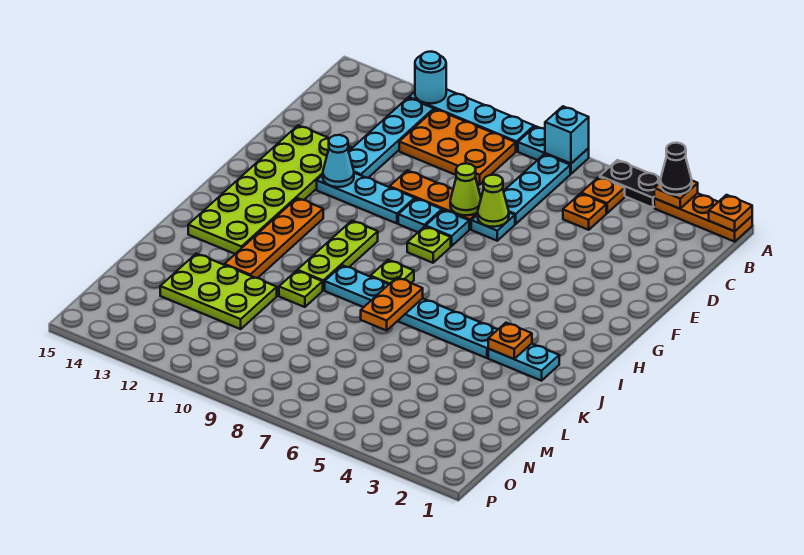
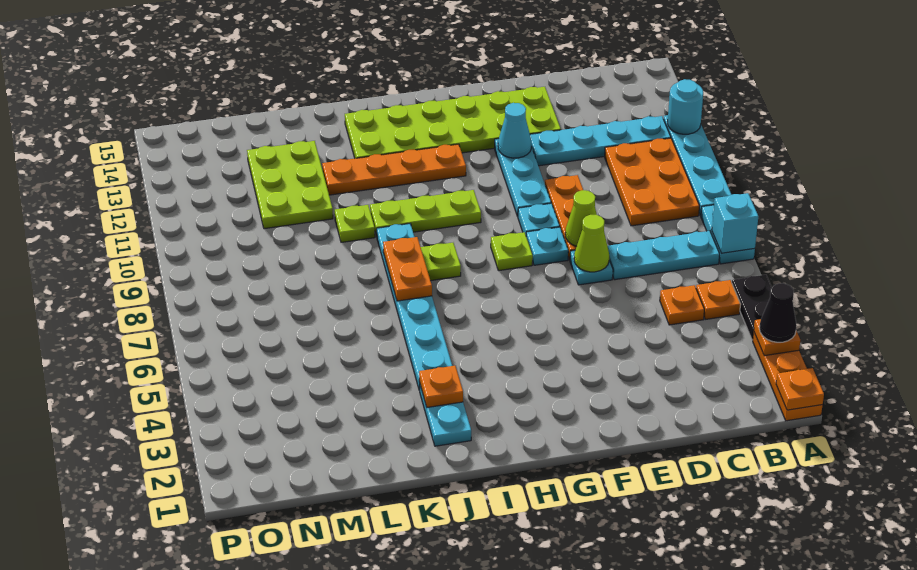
orange plate J7:K7 level 2 -> orange plate J7:J8 level 2

